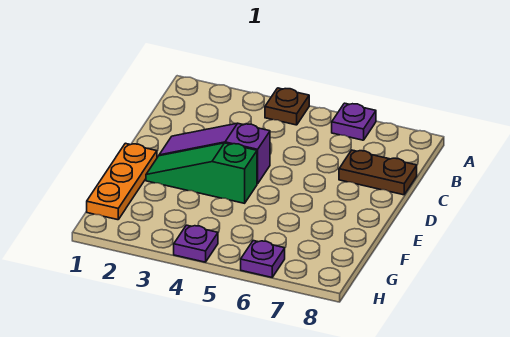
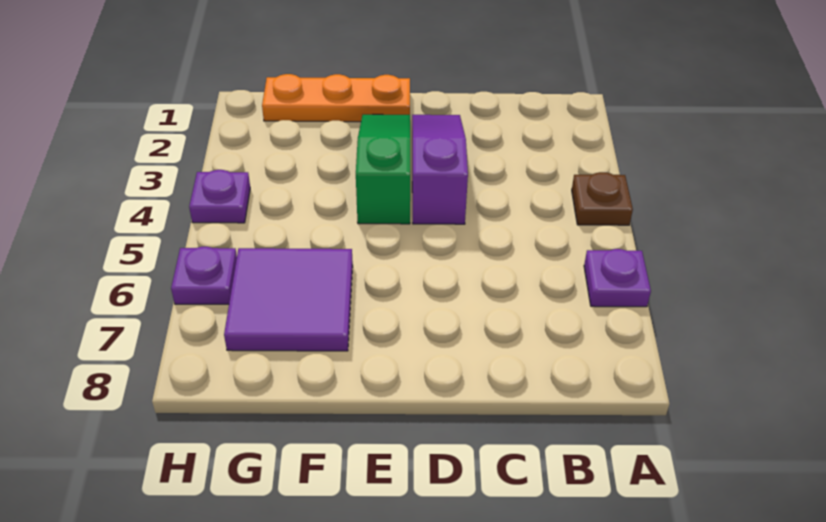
brown plate C7:C8 level 1 -> none
none -> purple tile F6:G7 level 1

